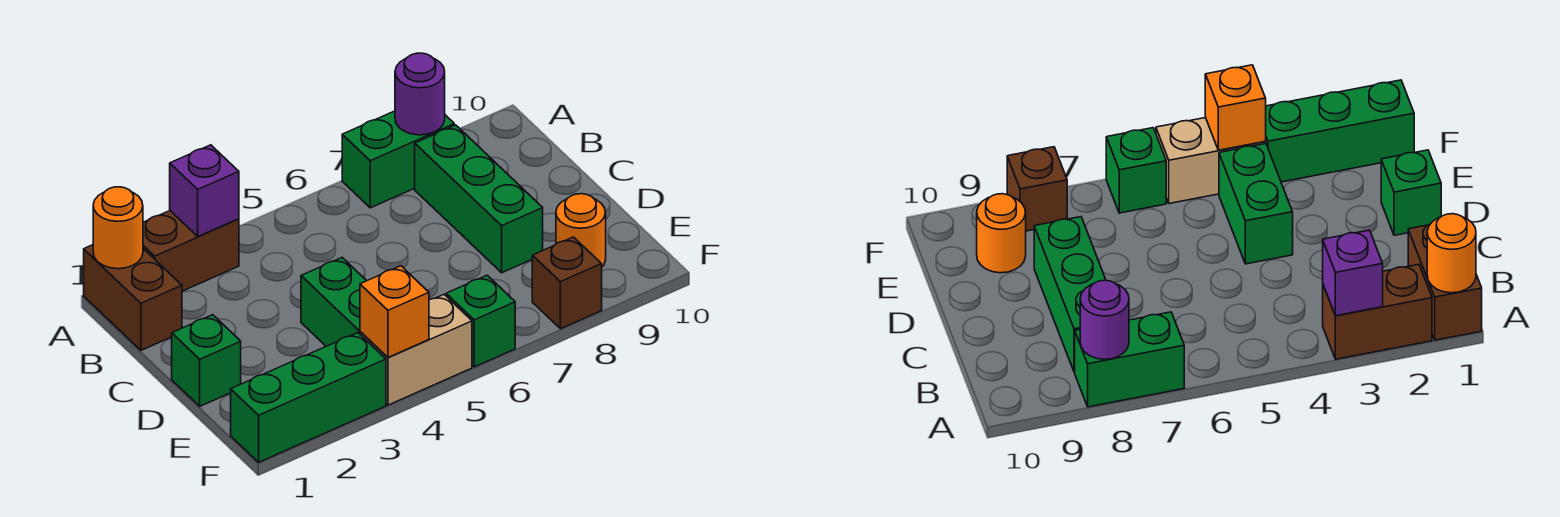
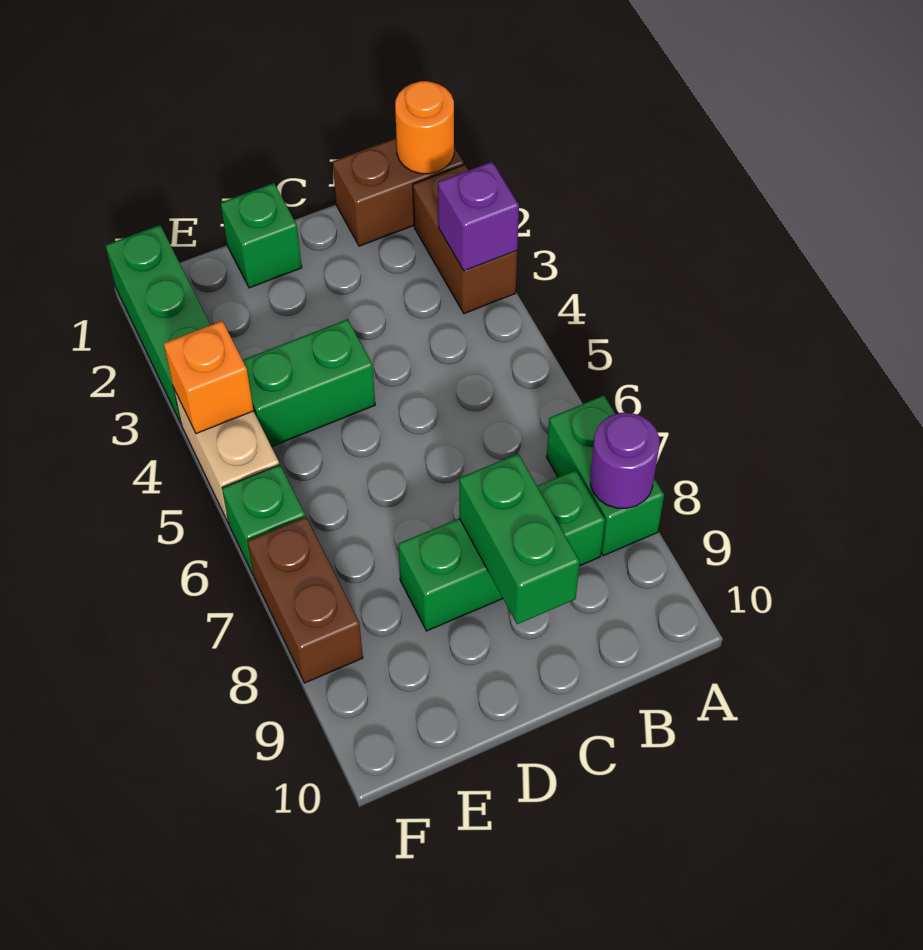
none -> green brick C8:C9 level 2
orange round brick E9 level 1 -> none
brown brick F8 level 1 -> brown brick F7:F8 level 1

